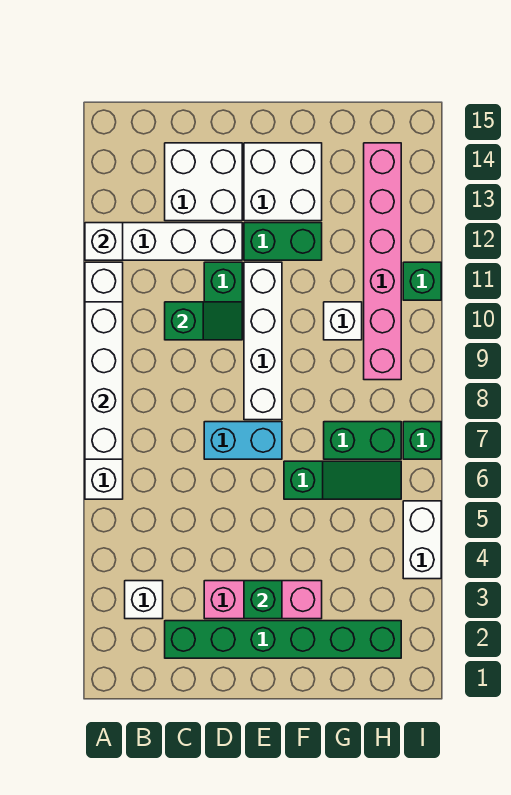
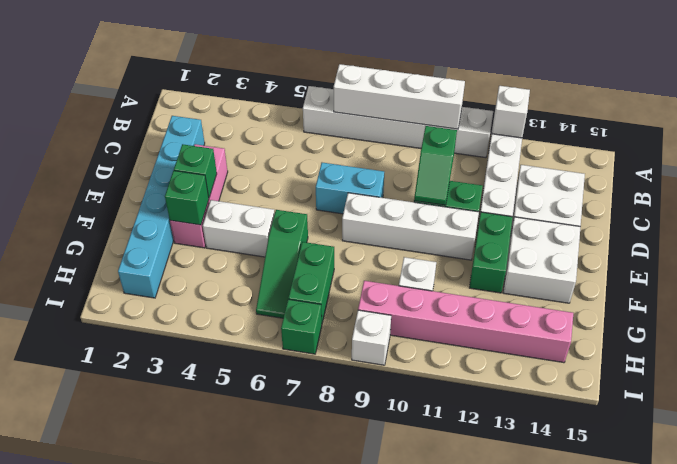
white brick B3 level 1 -> white brick I9 level 1
green brick C2:H2 level 1 -> cyan brick C2:H2 level 1
cyan brick D7:E7 level 1 -> cyan brick D7:D8 level 1
white brick I4:I5 level 1 -> white brick F4:F5 level 1
green brick I11 level 1 -> green brick F3 level 2

